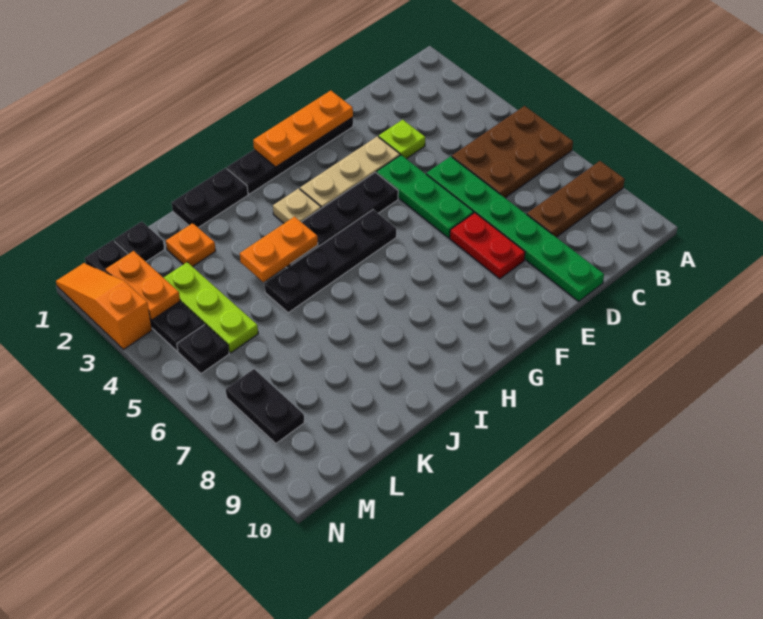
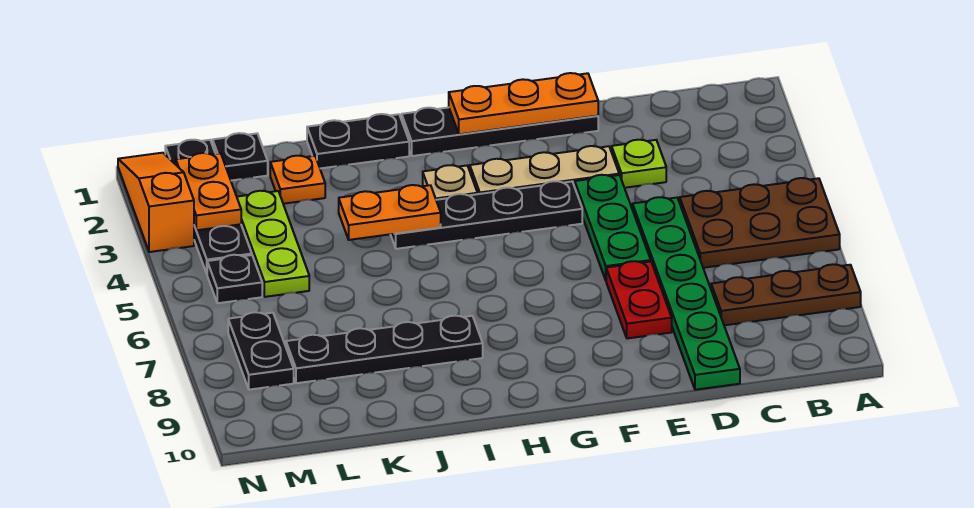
black plate G5:J5 level 1 -> black plate I8:L8 level 1

